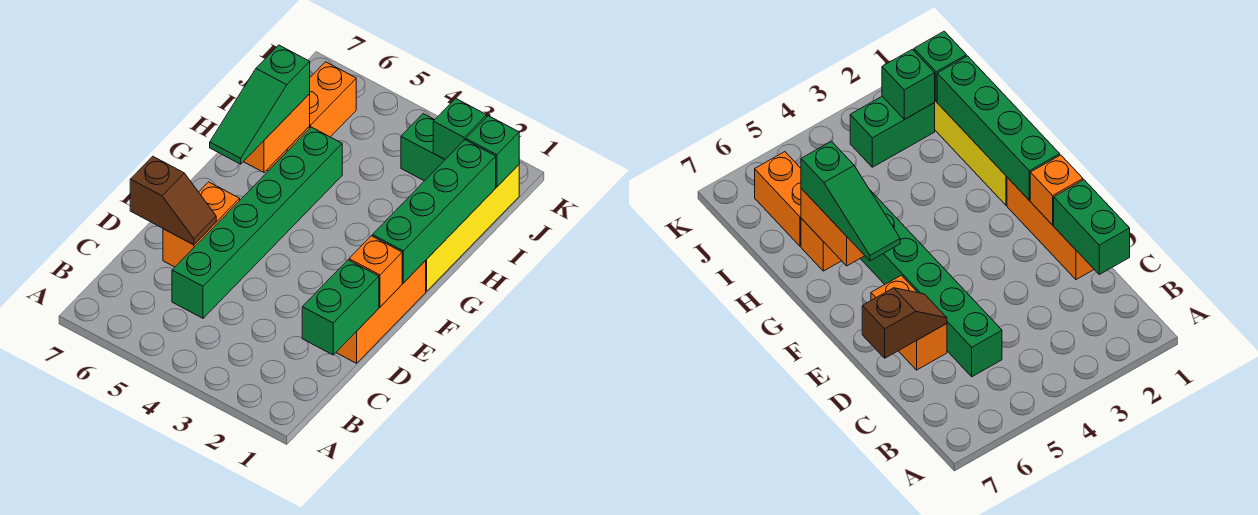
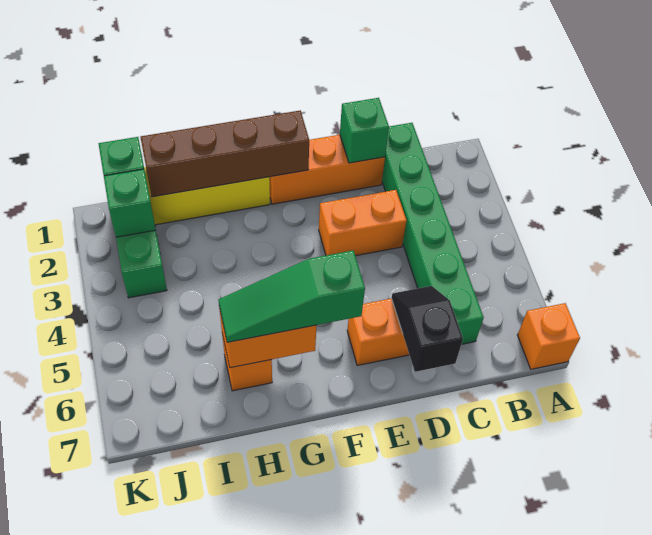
green brick C1:D1 level 2 -> green brick D1 level 2
green brick C5:H5 level 1 -> green brick C1:C6 level 1
brown slope D6:D7 level 2 top 7 -> black slope D6:D7 level 2 top 7
orange brick E1 level 2 -> orange brick A7 level 1
green brick F1:I1 level 2 -> brown brick F1:I1 level 2
green slope F6:H6 level 3 top H -> green slope F6:H6 level 3 top F
orange brick I6:J6 level 1 -> orange brick D3:E3 level 1

